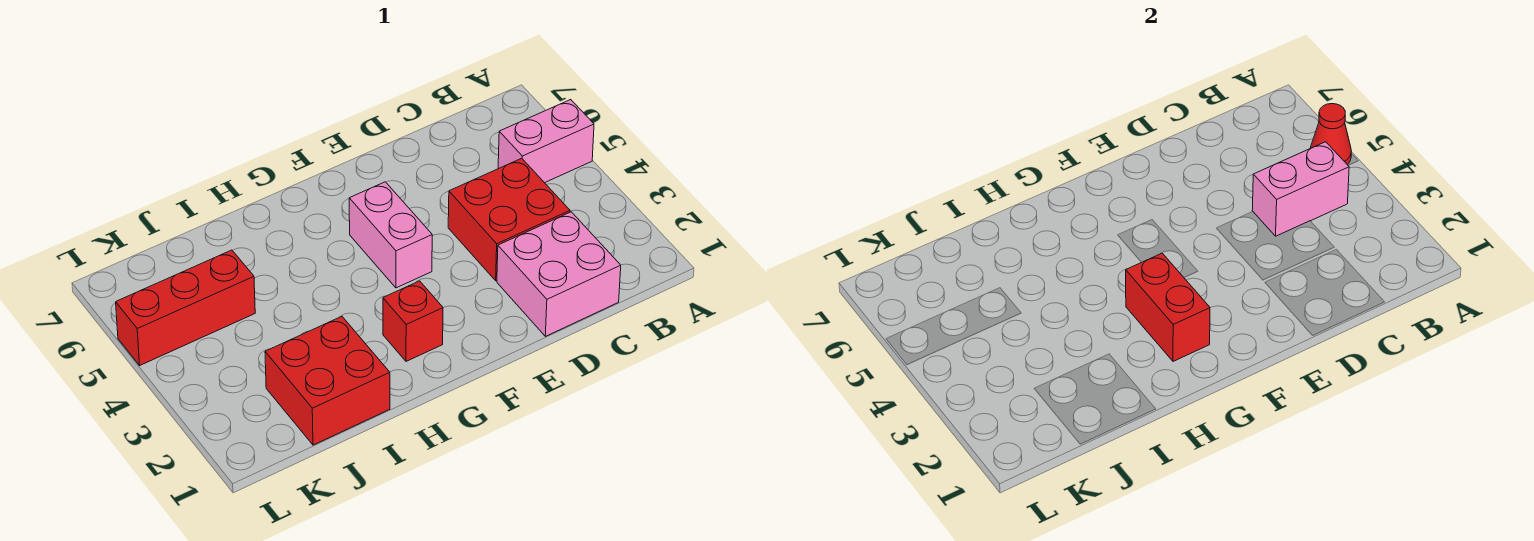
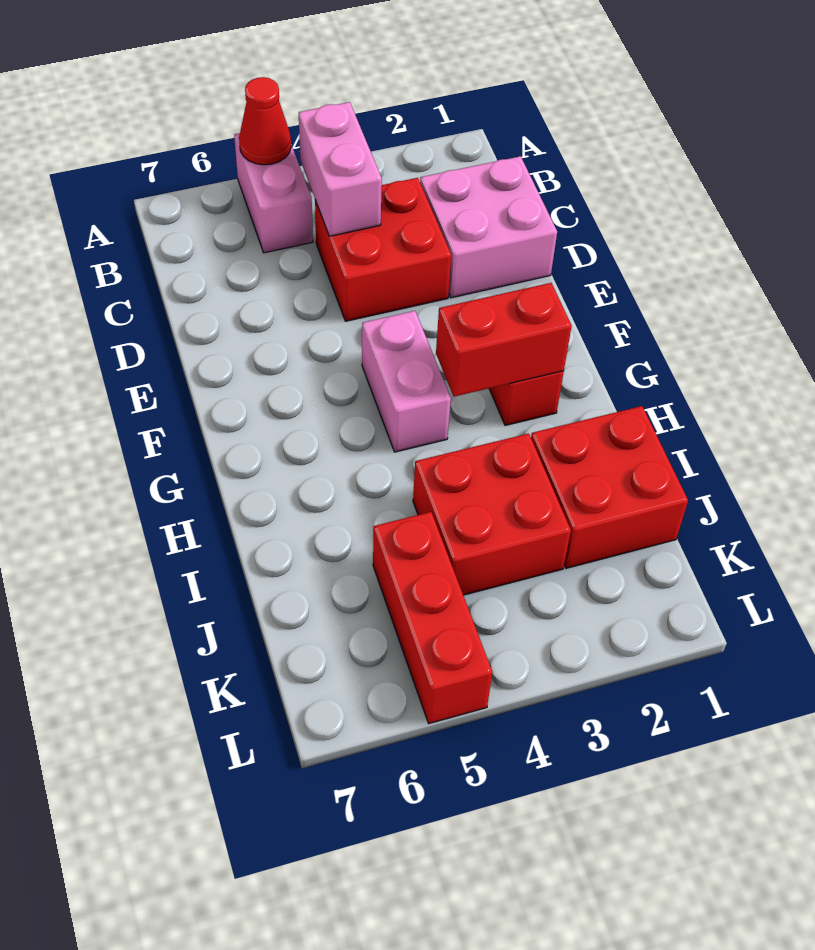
pink brick F4:F5 level 1 -> pink brick F4:G4 level 1
none -> red brick I3:J4 level 1

